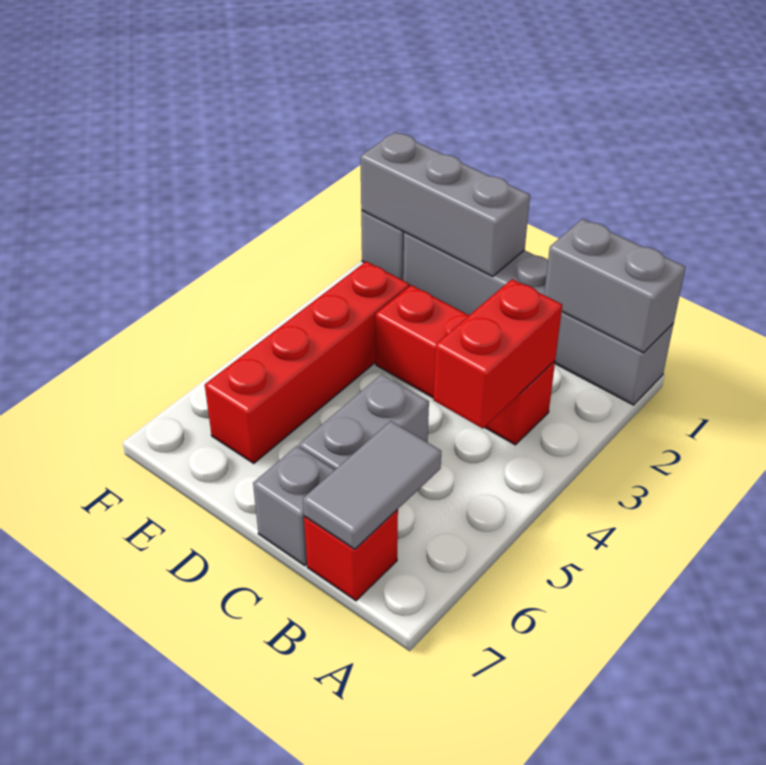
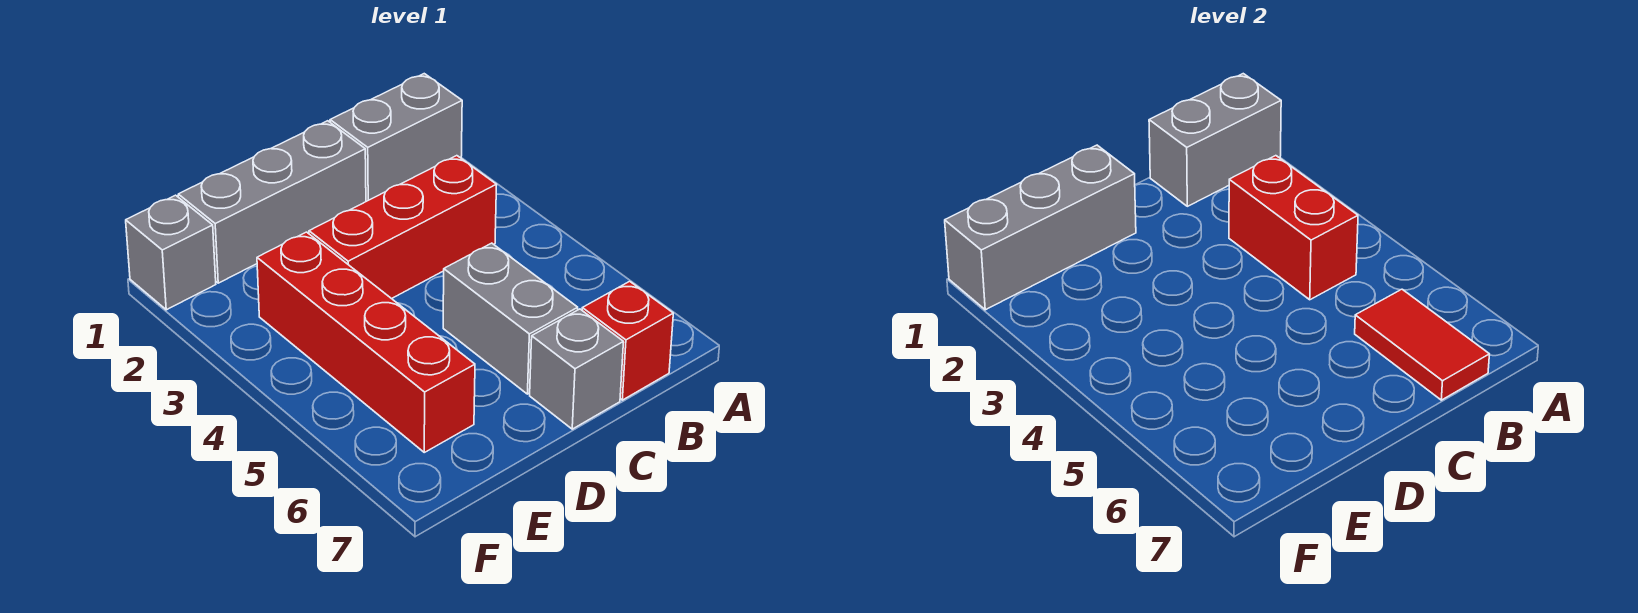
grey tile B6:B7 level 2 -> red tile B6:B7 level 2

